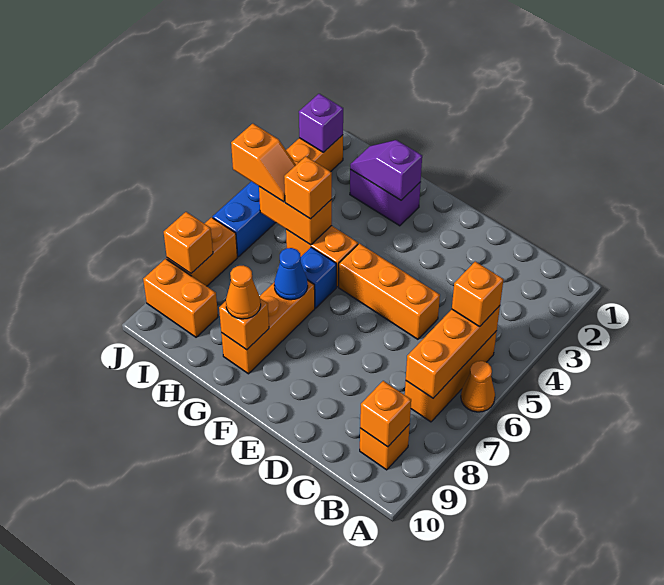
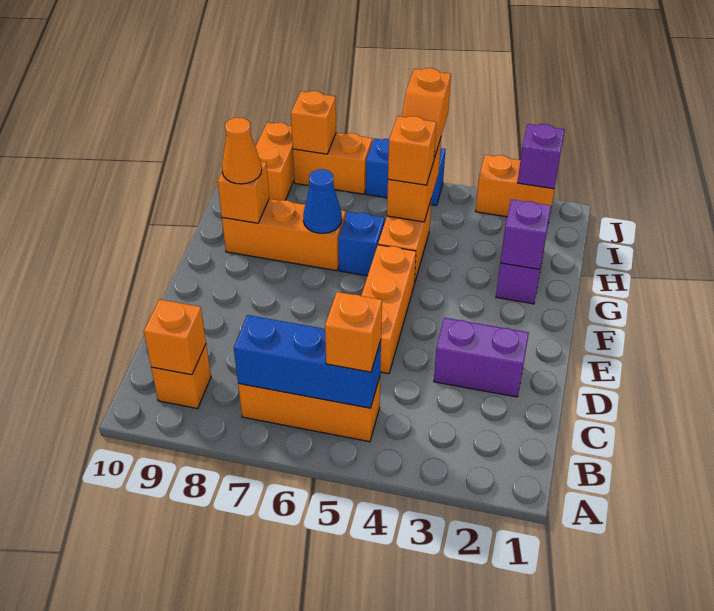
orange cone A6 level 1 -> none
orange brick B5:B7 level 2 -> blue brick B5:B7 level 2
none -> purple brick D2:D3 level 1

